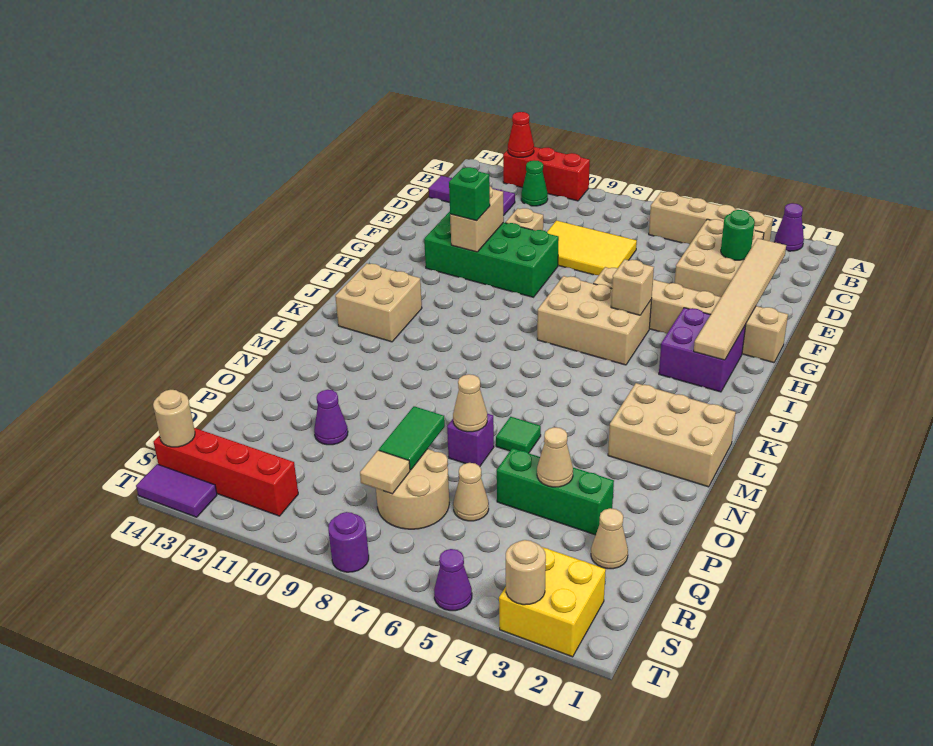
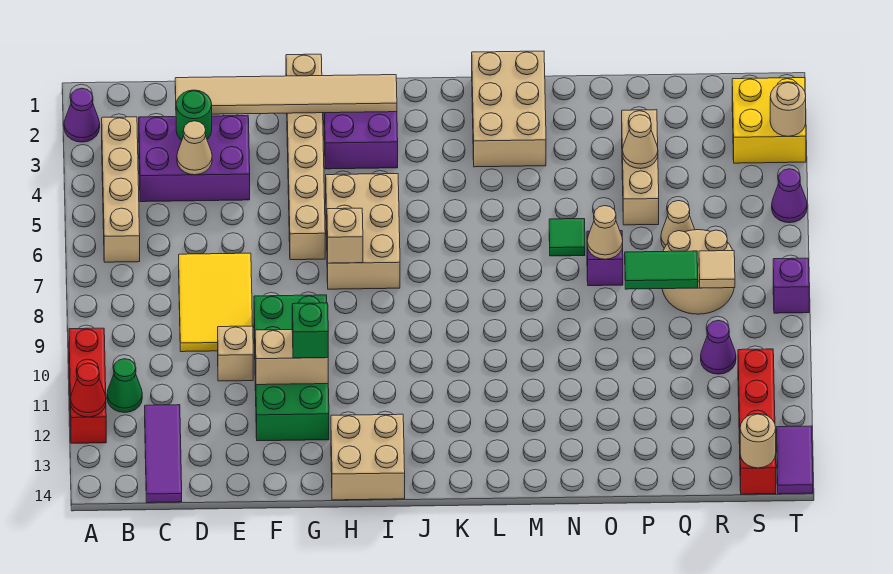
tan brick C3:E4 level 1 -> purple brick C3:E4 level 1
tan brick H5 level 2 -> tan brick H7 level 2
tan brick J12:K13 level 1 -> tan brick H13:I14 level 1
green brick P3:P5 level 1 -> tan brick P3:P5 level 1
purple cone P11 level 1 -> purple cone R10 level 1
tan cone Q2 level 1 -> tan cone D4 level 2
purple round brick T8 level 1 -> purple brick T8 level 1

